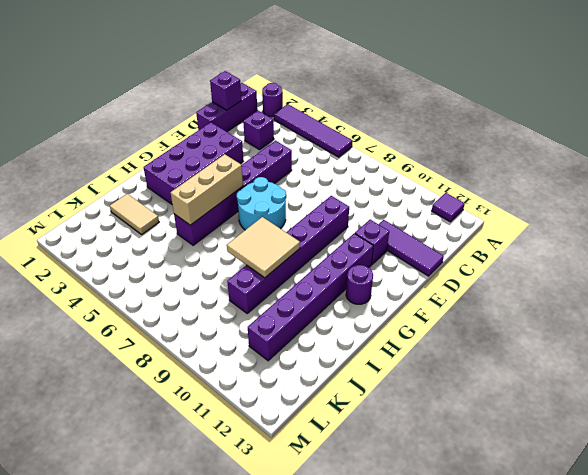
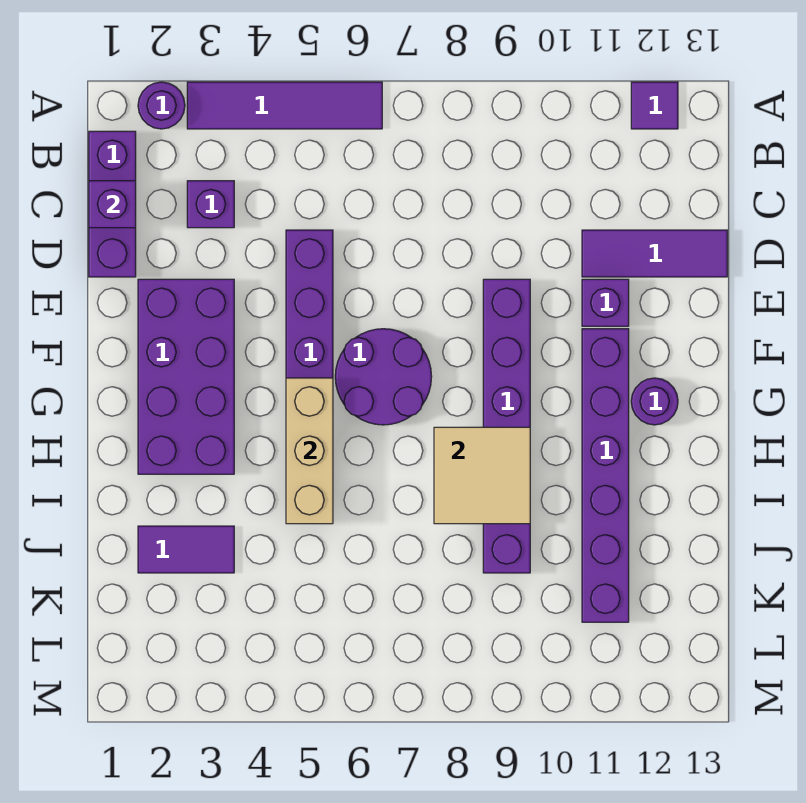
cyan round brick F6:G7 level 1 -> purple round brick F6:G7 level 1
tan tile J2:J3 level 1 -> purple tile J2:J3 level 1

